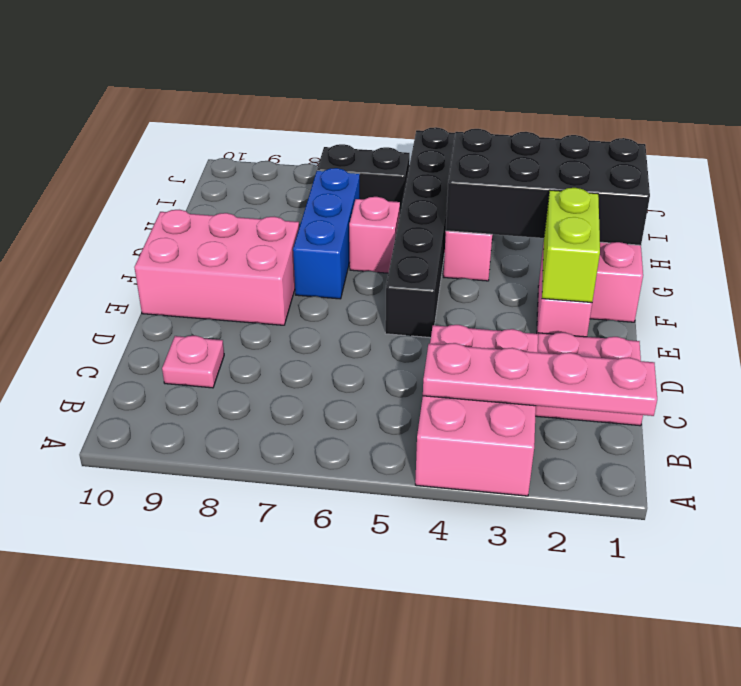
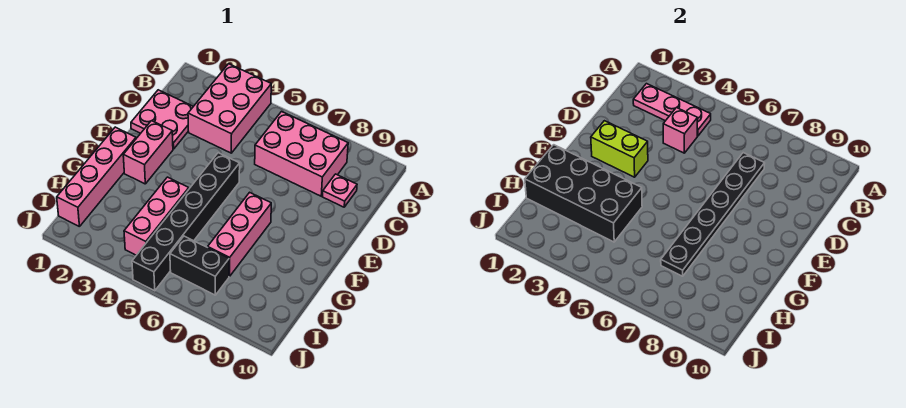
pink plate B1:B4 level 2 -> pink plate B2:B4 level 2
none -> black plate C7:H7 level 2
lime brick E2:F2 level 2 -> lime brick E2:E3 level 2
pink brick E8:F10 level 1 -> pink brick B6:C8 level 1
blue brick F7:H7 level 1 -> pink brick F7:H7 level 1
pink brick G6 level 1 -> pink brick C4 level 2

